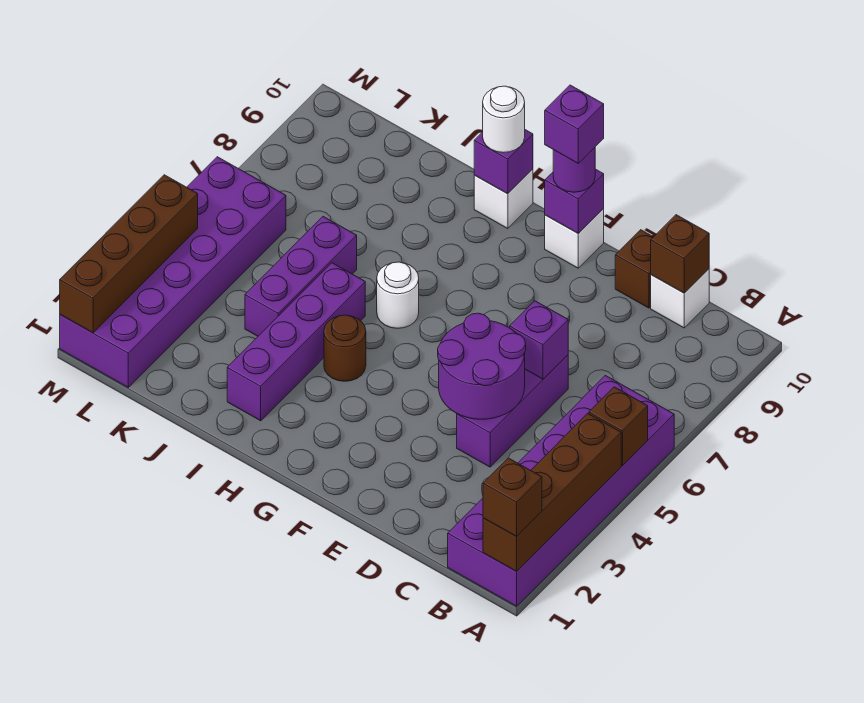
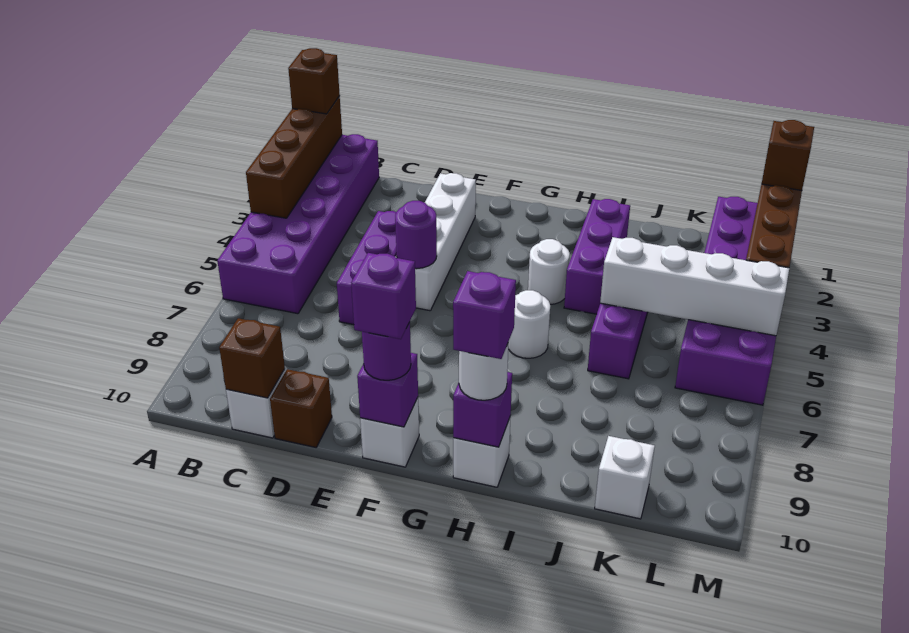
brown brick A5 level 2 -> brown brick M1 level 3
purple round brick D4:E5 level 2 -> purple round brick E5 level 2
purple brick D6 level 2 -> purple brick H10 level 4
none -> white brick E2:E5 level 1
brown round brick H4 level 1 -> white round brick H4 level 1
purple brick I2:I5 level 1 -> purple brick I2:I4 level 1
none -> white brick J5:M5 level 2
none -> white brick K10 level 1

